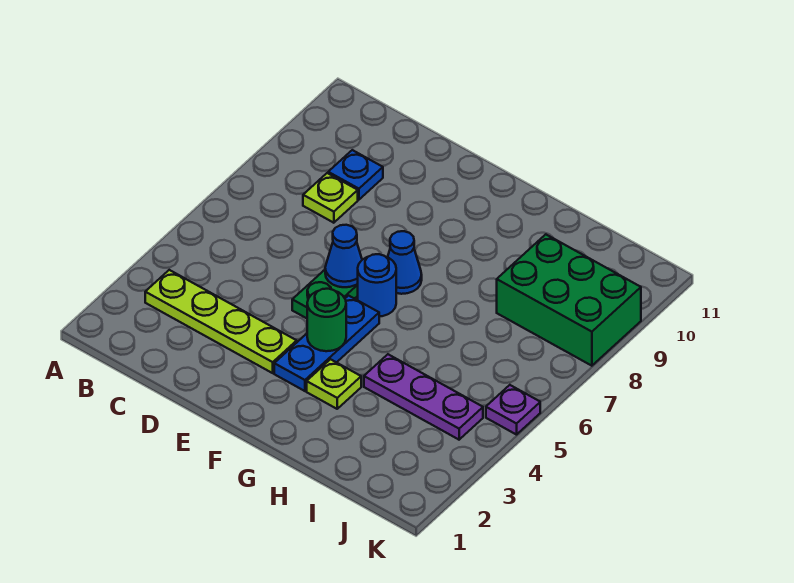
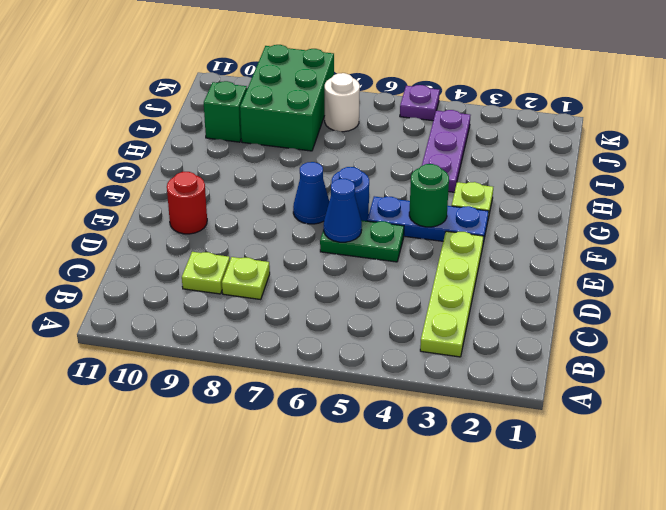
blue plate C9 level 1 -> lime plate C9 level 1
none -> red round brick E10 level 1
none -> green brick I10 level 1
none -> white round brick J7 level 1

